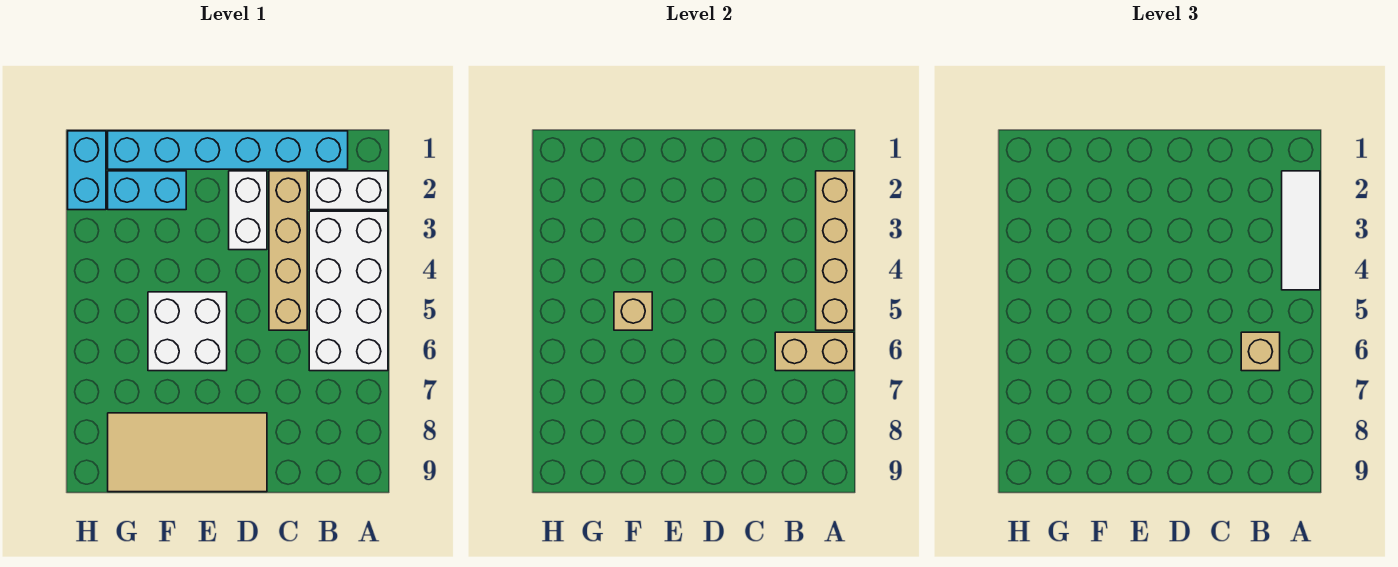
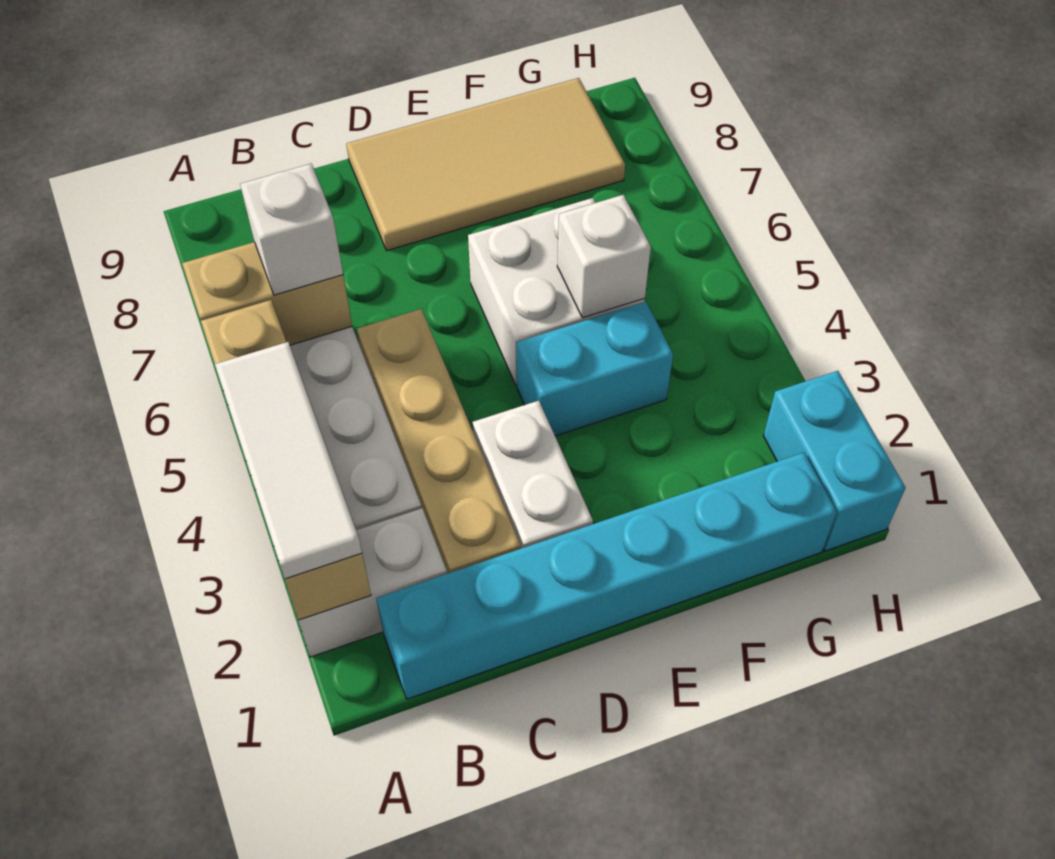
tan brick B6 level 3 -> white brick B6 level 3
cyan brick F2:G2 level 1 -> cyan brick E4:F4 level 1
tan brick F5 level 2 -> white brick F5 level 2

